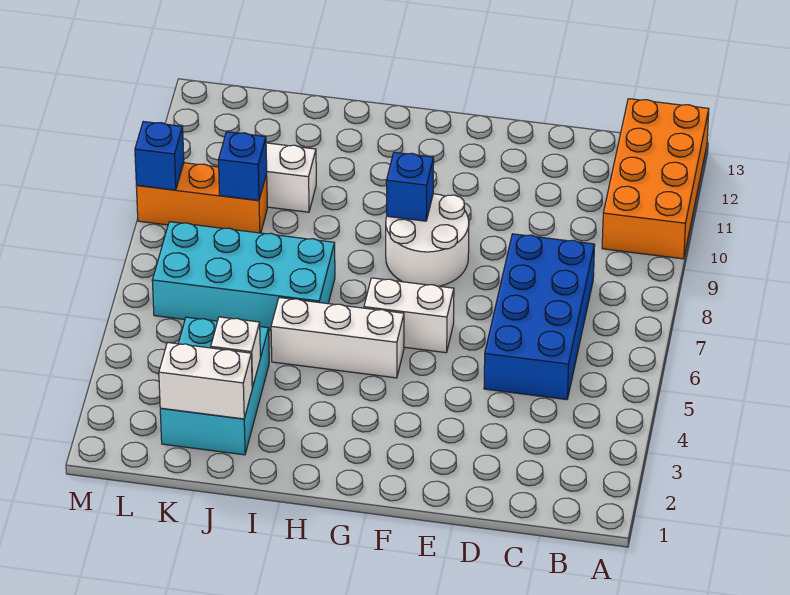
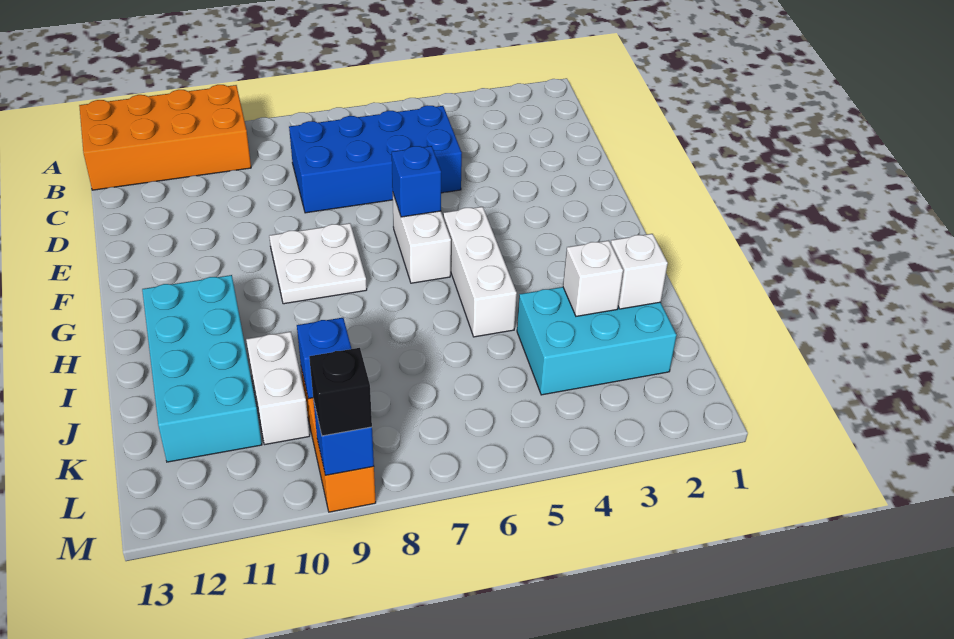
white round brick F8:G9 level 1 -> white plate F8:G9 level 1
blue brick G9 level 2 -> blue brick F6 level 2
cyan brick I6:L7 level 1 -> cyan brick H11:K12 level 1
white brick J2:K2 level 2 -> white brick J2 level 2
none -> black brick M9 level 3

